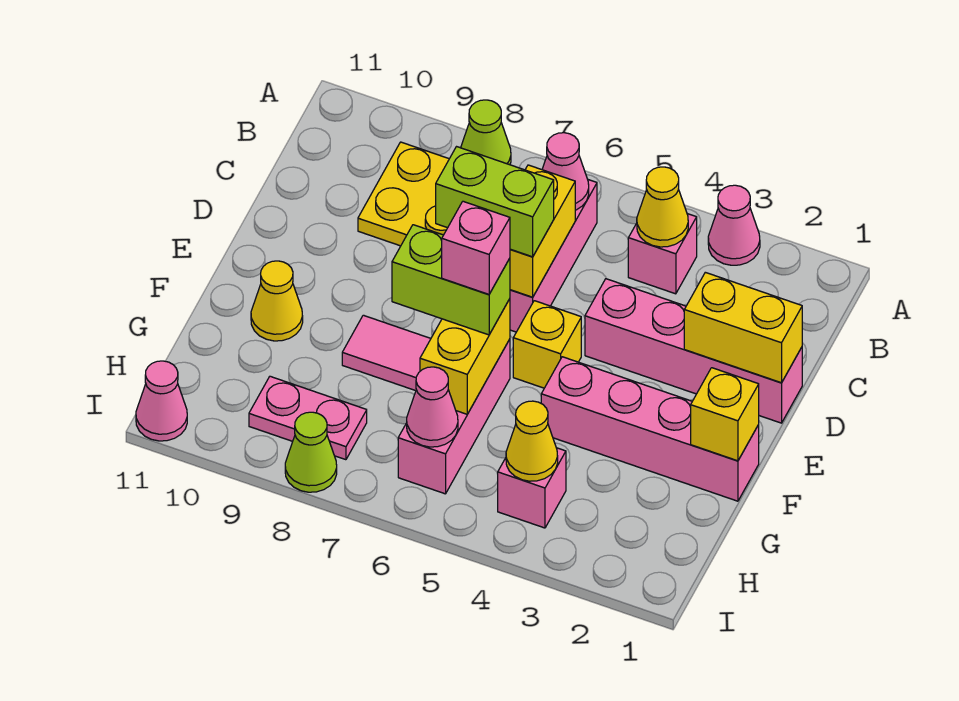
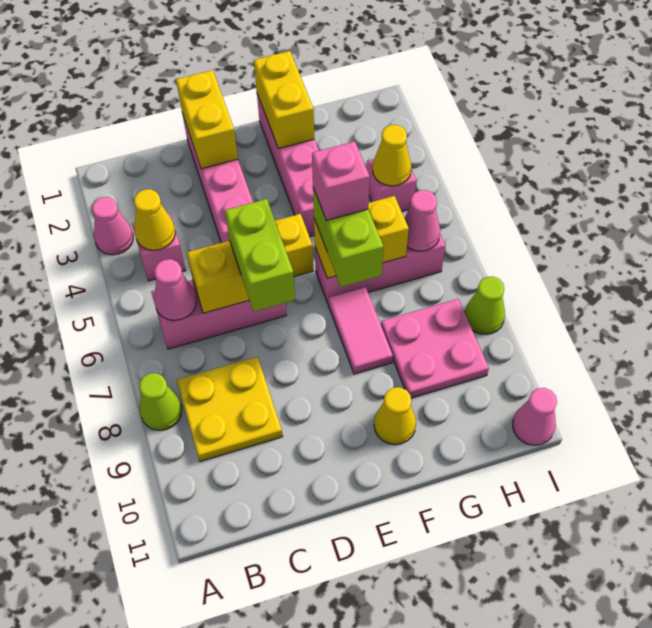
yellow brick F1 level 2 -> yellow brick F1:F2 level 2
pink plate H8:H9 level 1 -> pink plate G8:H9 level 1

